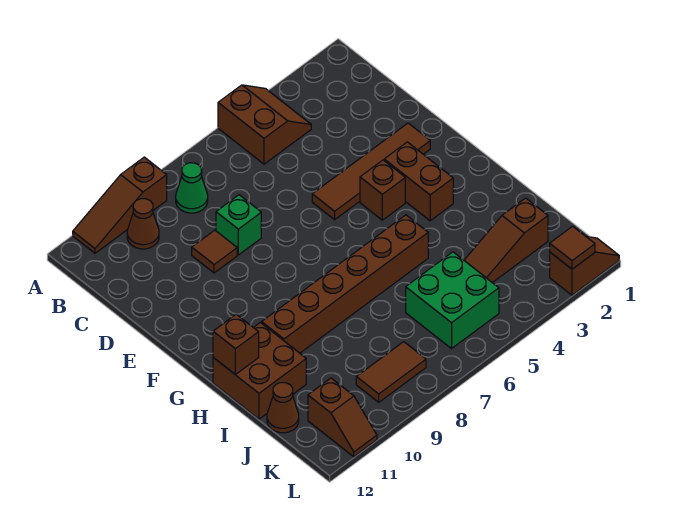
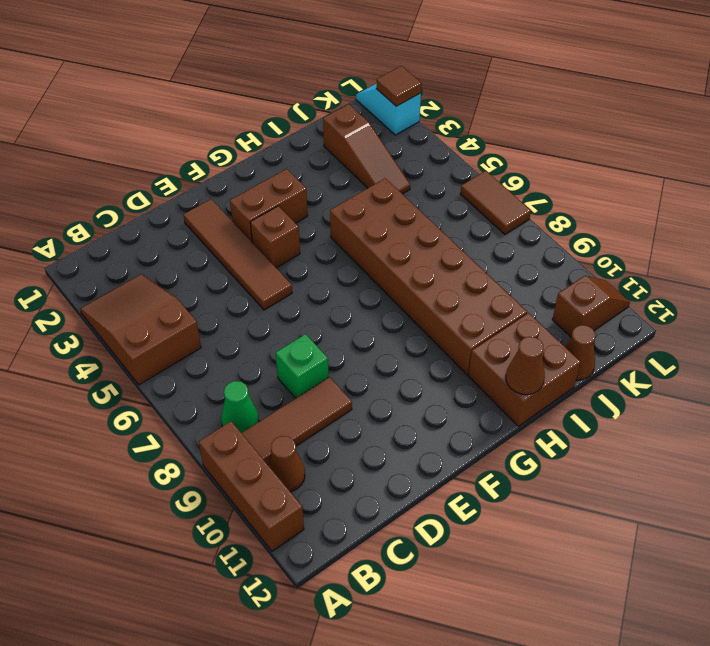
brown slope A4:B5 level 1 top 5 -> brown slope A3:B5 level 1 top 5
brown slope A9:A11 level 1 top 9 -> brown brick A9:A11 level 1
brown tile D9 level 1 -> brown tile B9:D9 level 1
brown brick H5:H10 level 1 -> brown brick H5:I10 level 1
brown brick H12 level 2 -> brown cone H12 level 2
green brick J5:K6 level 1 -> none
brown tile K8:K9 level 1 -> brown tile L6:L7 level 1
brown slope L1:L2 level 1 top 2 -> cyan slope L1:L2 level 1 top 2

